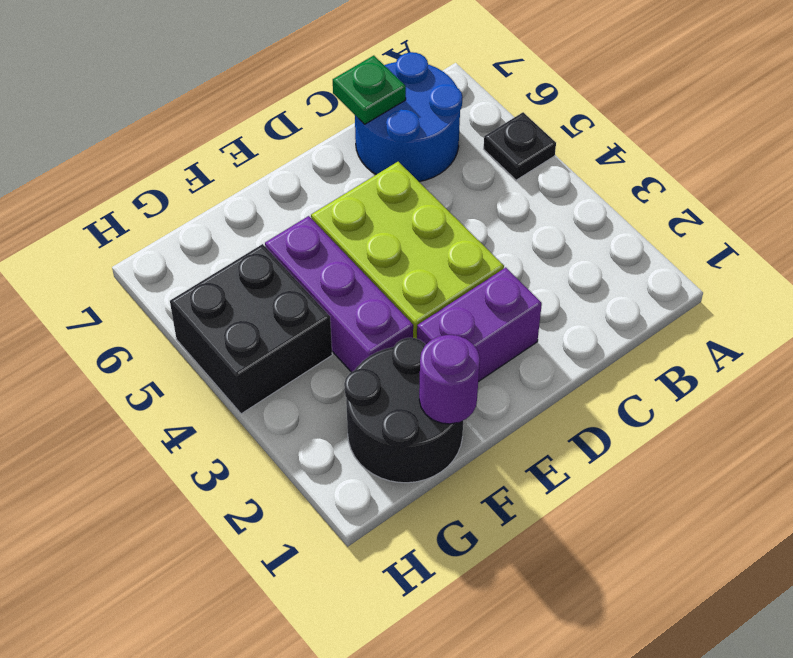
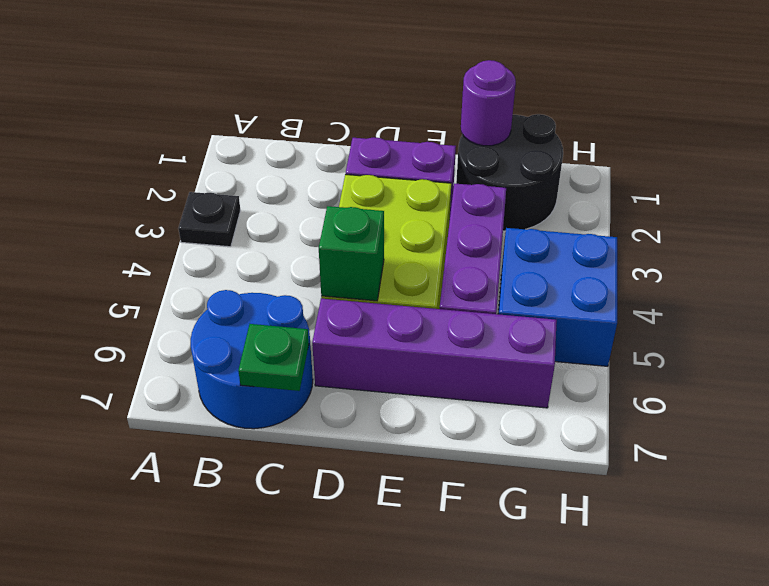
black plate A5 level 1 -> black plate A3 level 1
none -> green brick D5 level 2
none -> purple brick D6:G6 level 1
black brick G4:H5 level 1 -> blue brick G4:H5 level 1

